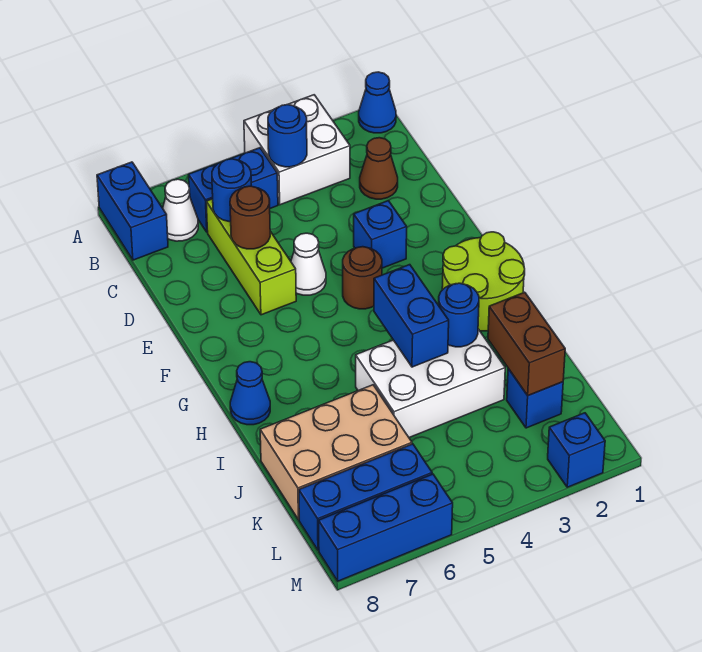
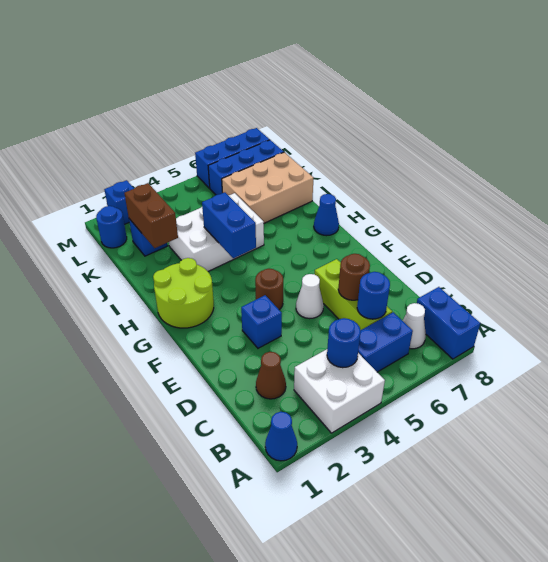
blue round brick I3 level 2 -> blue round brick L1 level 1

